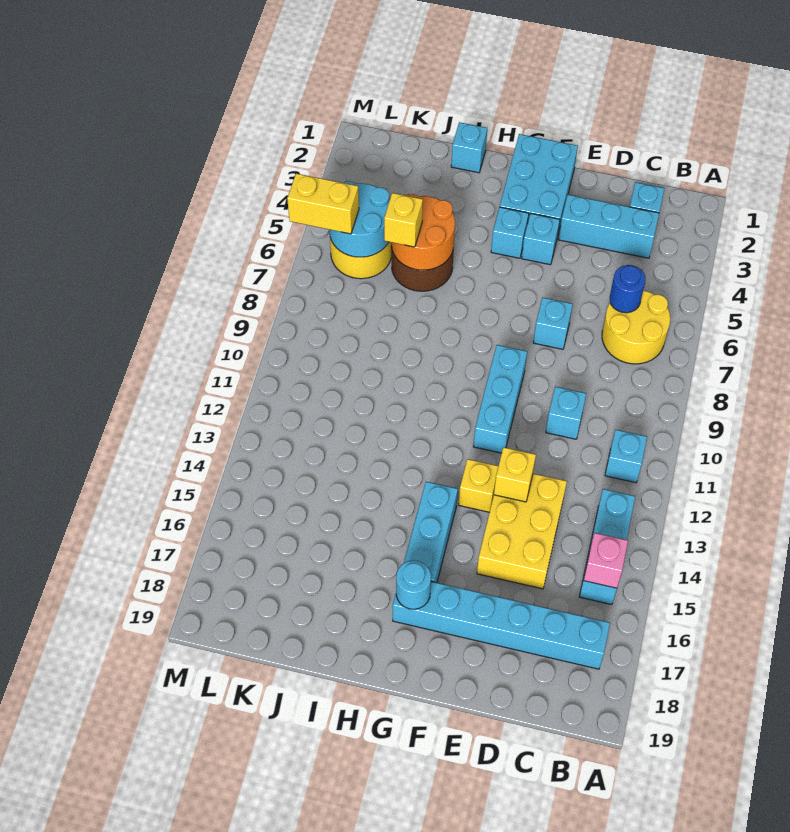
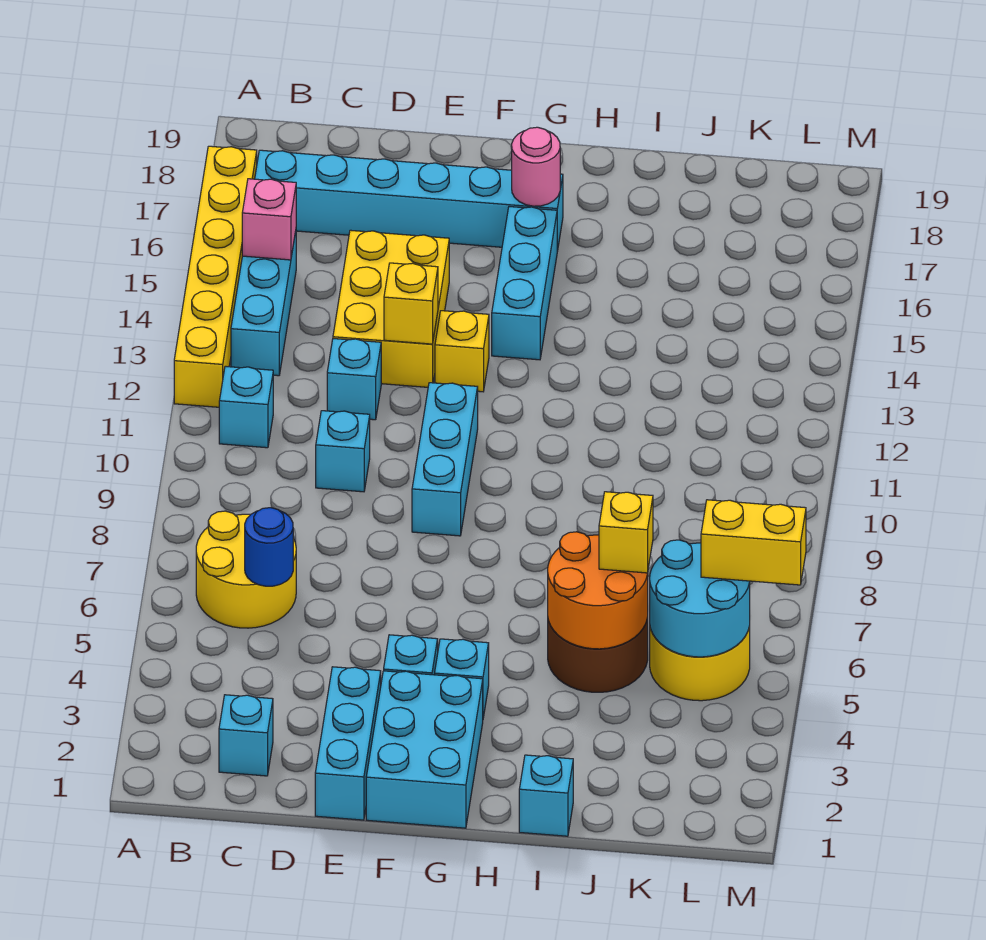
none -> yellow brick A12:A17 level 1
cyan brick C3:E3 level 1 -> cyan brick E1:E3 level 1
cyan brick E7 level 1 -> cyan brick D12 level 1
cyan round brick G17 level 2 -> pink round brick G17 level 2

